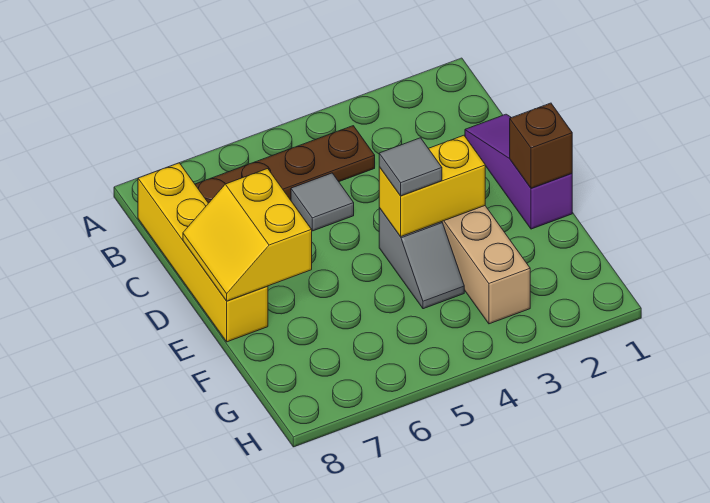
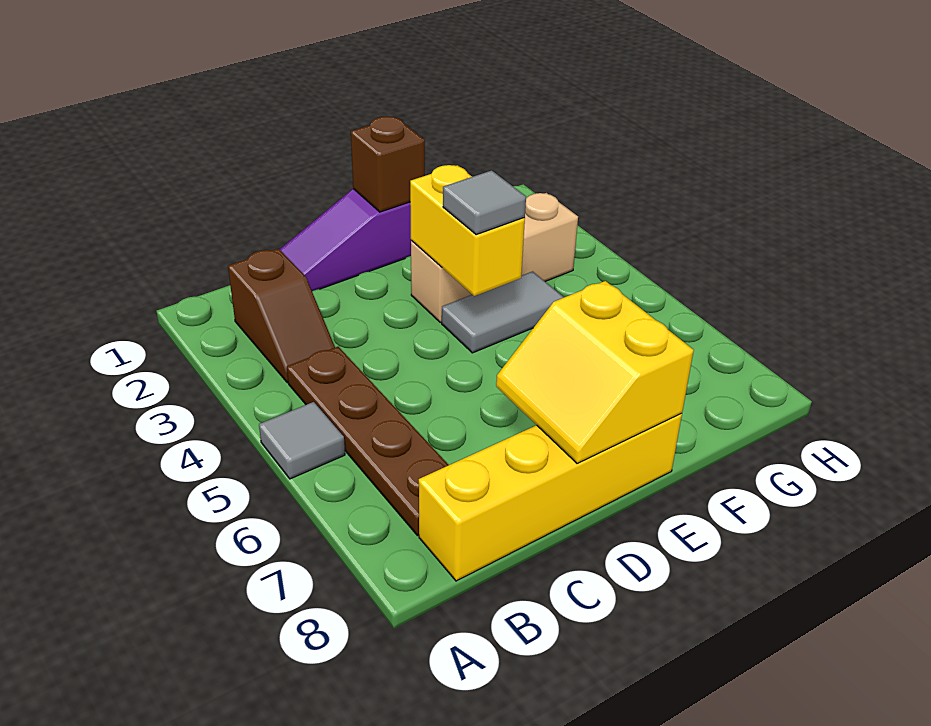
none -> brown slope B2:B3 level 1 top 2
grey tile C5 level 1 -> grey tile A5 level 1
yellow slope D7:E8 level 2 top 7 -> yellow slope D7:E8 level 2 top E
grey slope E4:F4 level 1 top E -> grey tile E4:F4 level 1

